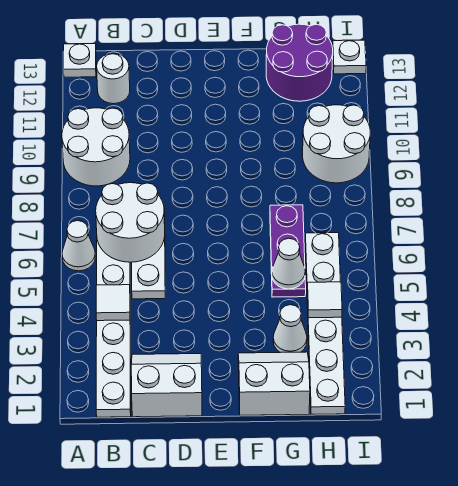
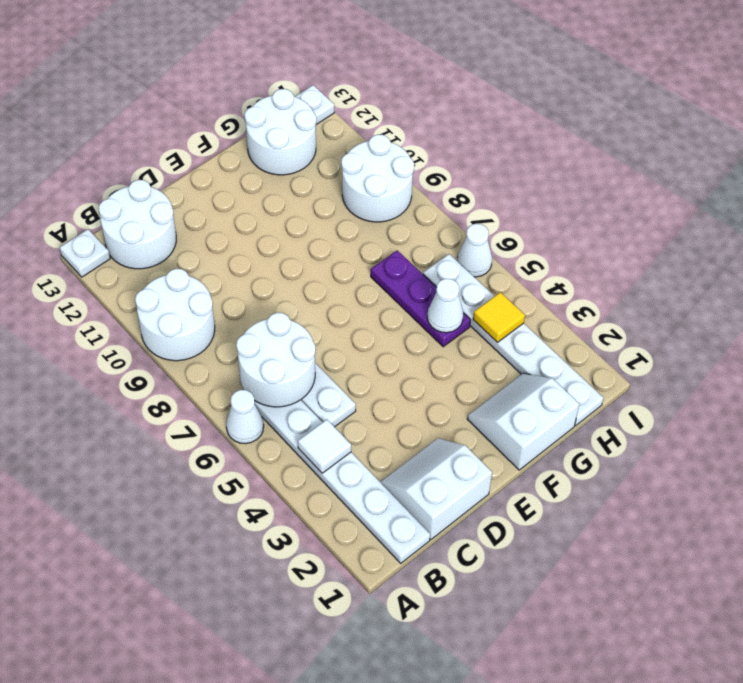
white round brick B12 level 1 -> white round brick B12:C13 level 1
white cone G3 level 1 -> white cone I6 level 1
purple round brick G12:H13 level 1 -> white round brick G12:H13 level 1
white tile H4 level 2 -> yellow tile H4 level 2

